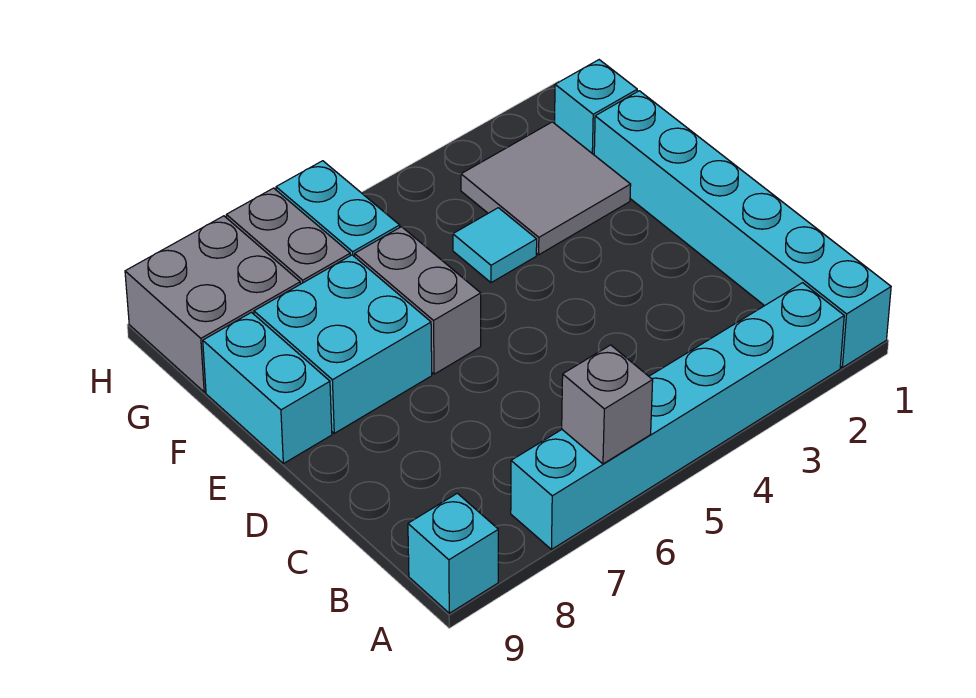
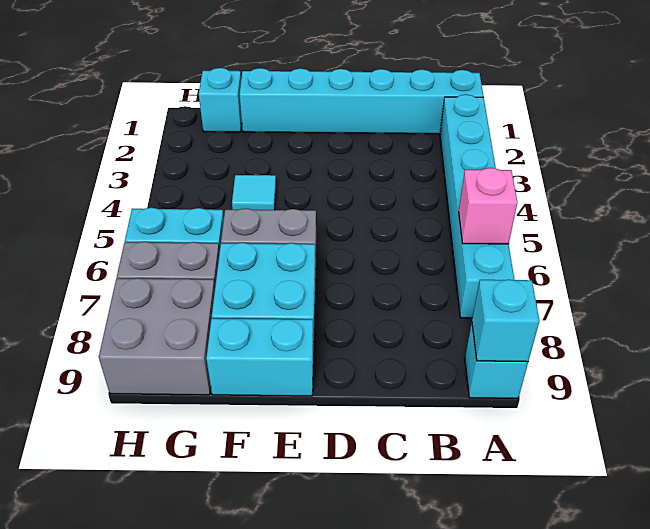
grey brick A6 level 2 -> pink brick A6 level 2
none -> cyan brick A9 level 2
grey tile F2:G3 level 1 -> none

